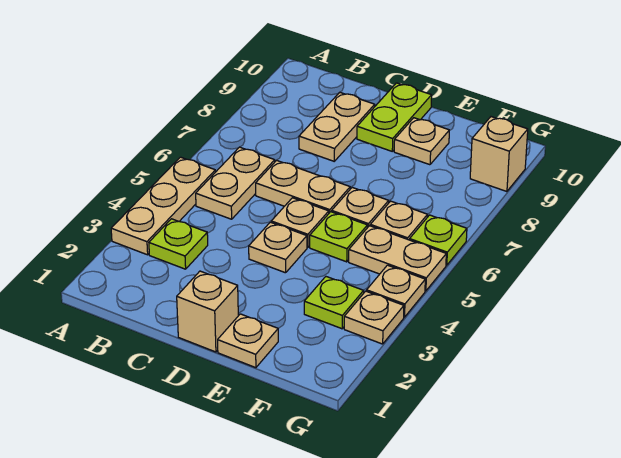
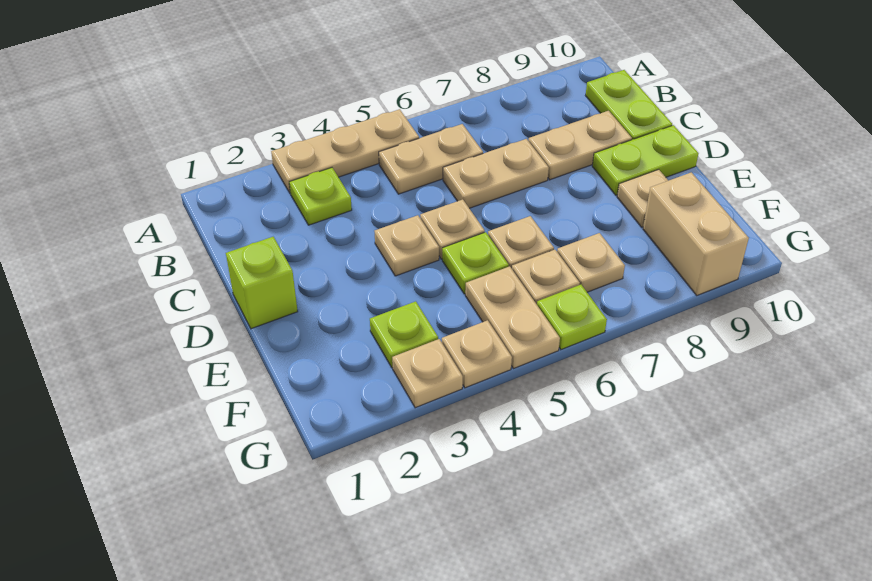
none -> lime plate B10:C10 level 1
tan plate C6:D6 level 1 -> tan plate C6:C7 level 1
tan brick D1 level 1 -> lime brick D1 level 1
tan plate E1 level 1 -> tan plate F7 level 1
tan brick G9 level 1 -> tan brick F9:G9 level 1

